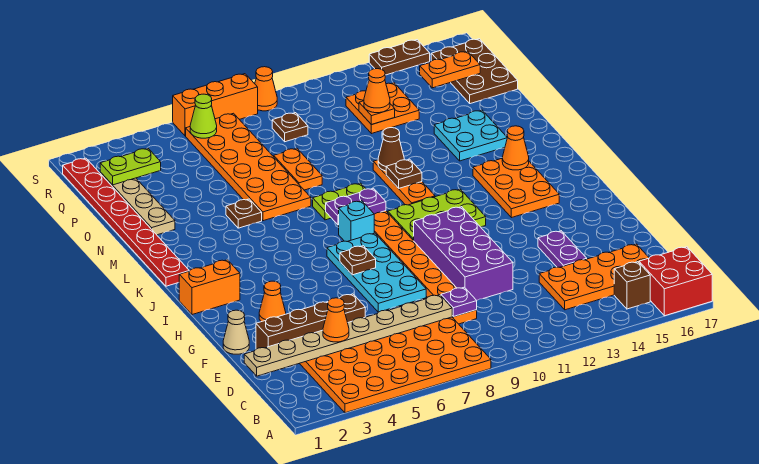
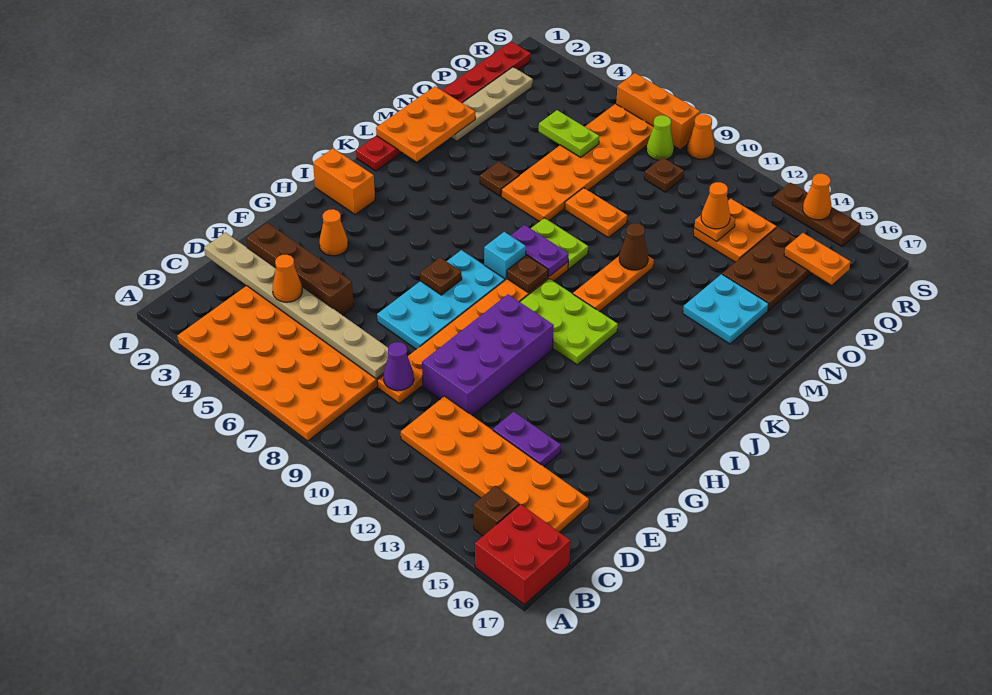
orange plate C13:D16 level 1 -> orange plate C11:D16 level 1
purple plate D9 level 2 -> purple cone D9 level 2
purple plate E14:F14 level 1 -> purple plate E13:E14 level 1
tan cone F1 level 1 -> none
orange plate I14:K15 level 1 -> orange plate L1:N2 level 2
orange cone K15 level 2 -> orange cone S14 level 2
brown plate L11 level 2 -> brown plate J9 level 2
orange plate N8:O8 level 1 -> orange plate N8:N9 level 1
brown plate P16:R17 level 1 -> brown plate O14:Q15 level 1
lime plate Q2:Q3 level 2 -> lime plate P5:P6 level 2
lime cone R6 level 2 -> lime cone R8 level 1
brown plate S14:S15 level 1 -> brown plate S13:S15 level 1

